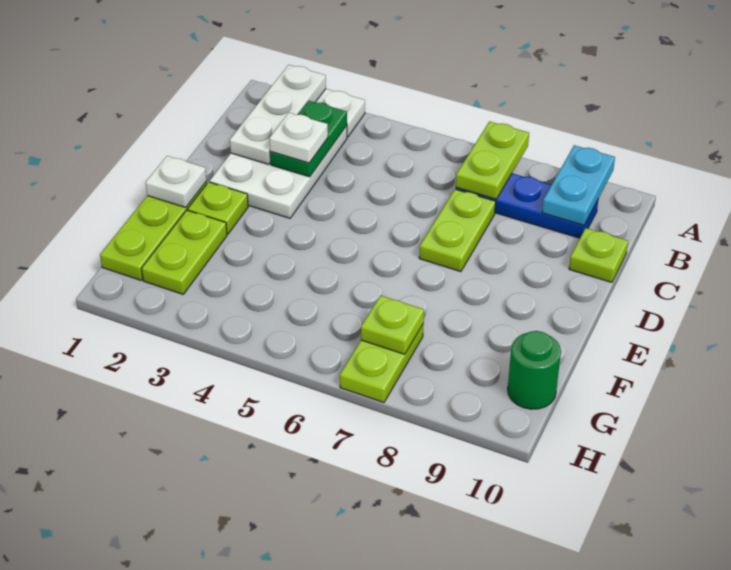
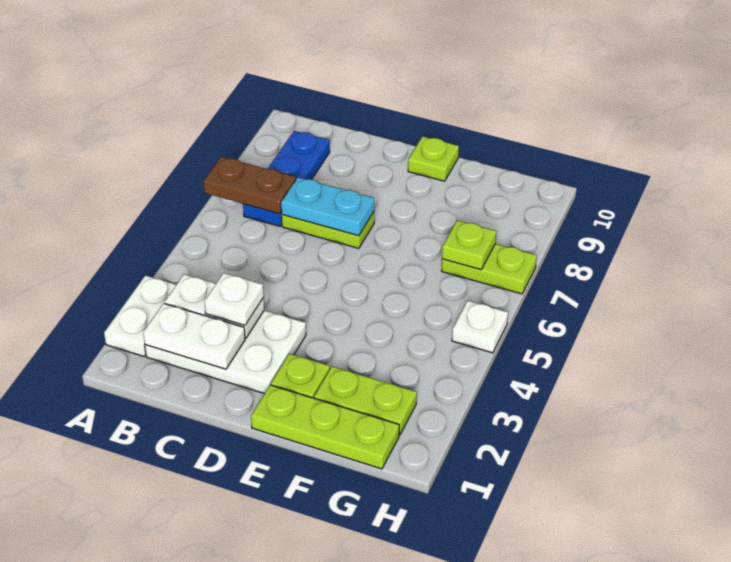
white plate A2:C2 level 2 -> white plate B2:C2 level 2
lime plate A7:B7 level 2 -> brown plate A7:B7 level 2
cyan plate A9:B9 level 2 -> cyan plate C7:D7 level 2
green plate B3:C3 level 2 -> white plate B3:C3 level 2
lime plate C10 level 1 -> lime plate E10 level 1
white plate E1 level 2 -> white plate H5 level 1
green round brick G10 level 1 -> none

